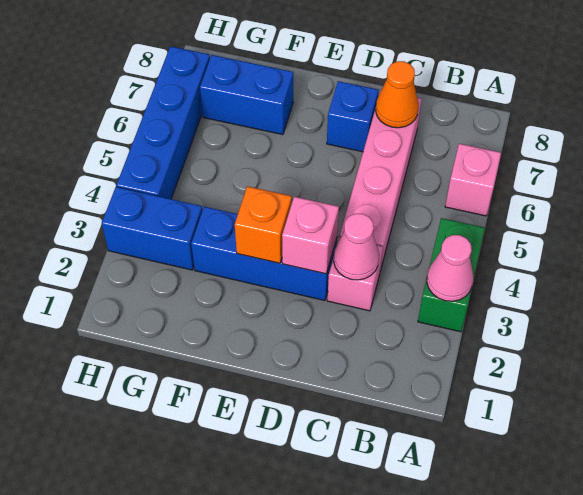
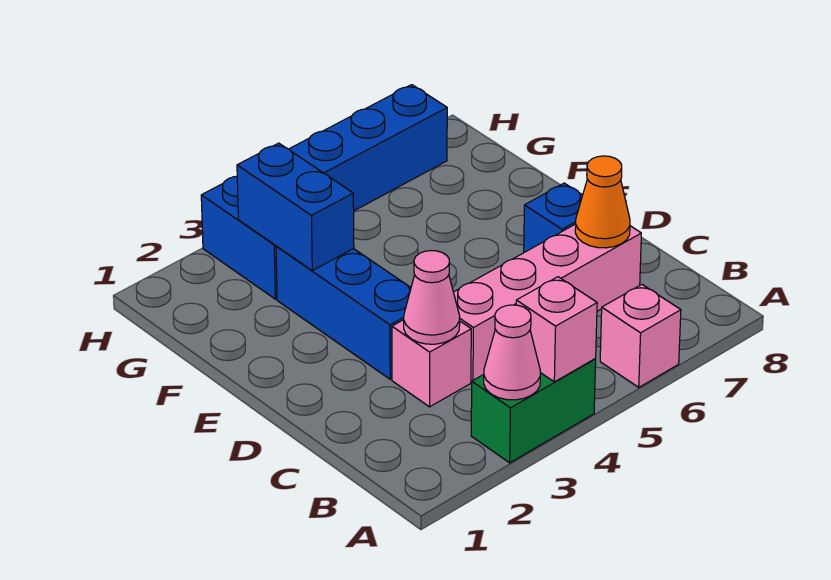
pink brick D3 level 2 -> pink brick A4 level 2
orange brick E3 level 2 -> none
blue brick F7:G7 level 1 -> blue brick F3:G3 level 2

